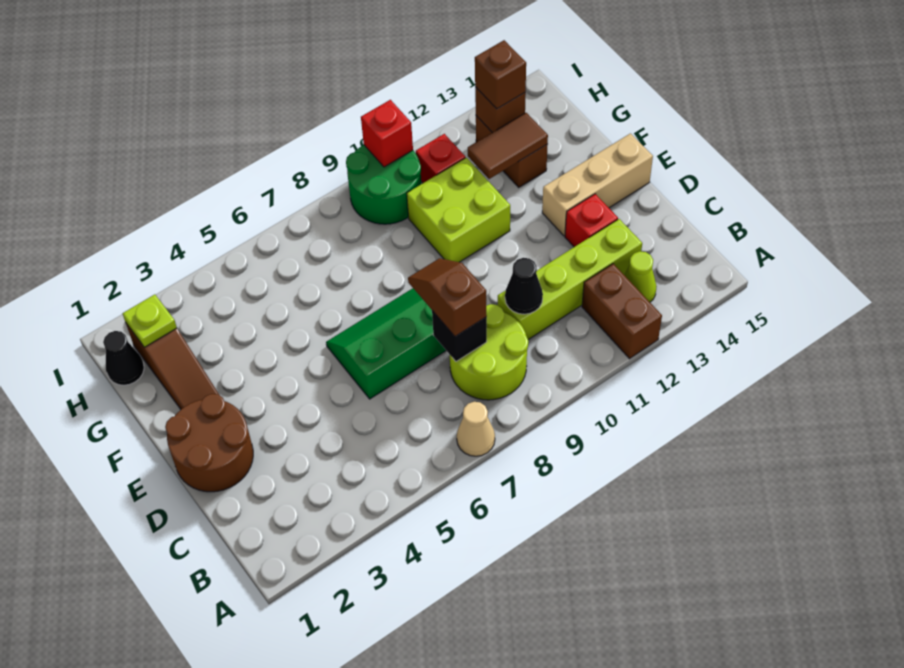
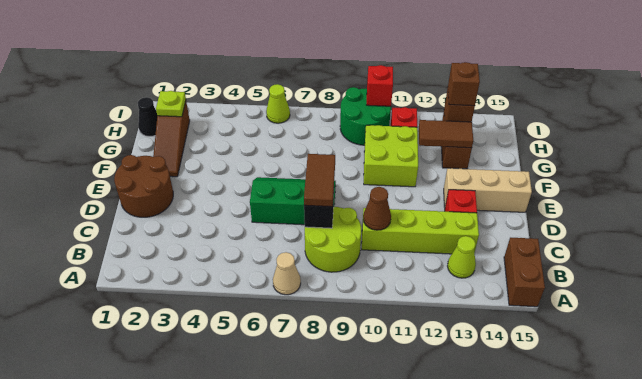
brown brick A12:B12 level 1 -> brown brick A15:B15 level 1
brown slope C8:D8 level 3 top C -> brown tile C8:D8 level 3
black cone C10 level 2 -> brown cone C10 level 2
none -> lime cone I6 level 1

